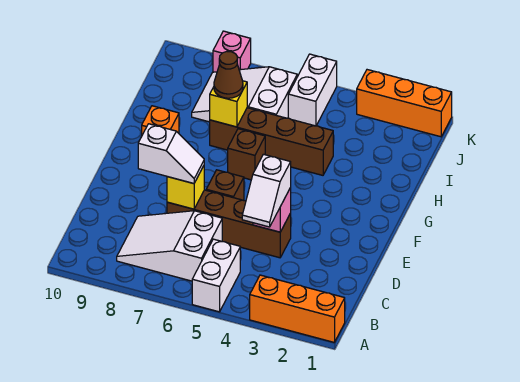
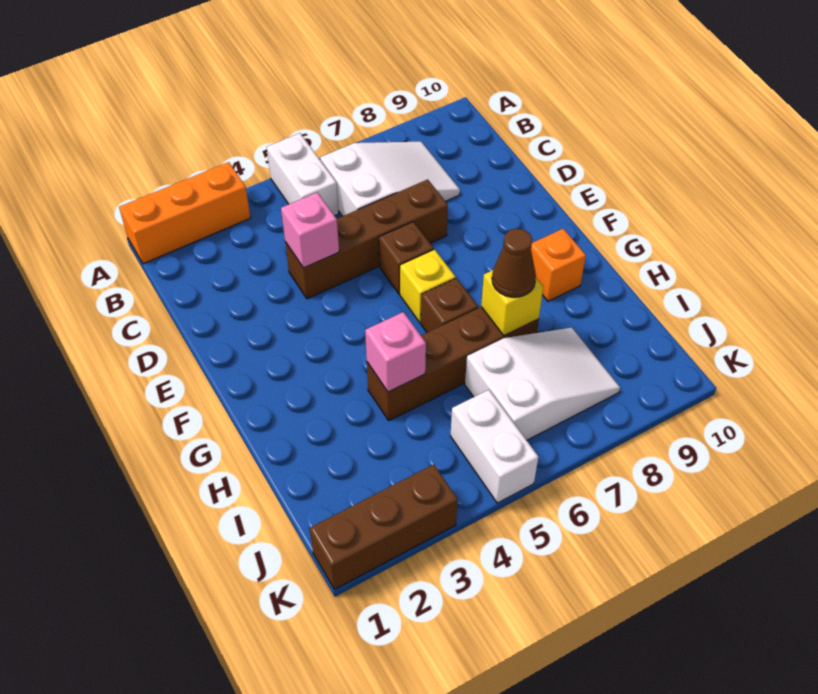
white slope C4:D4 level 3 top D -> none
yellow brick D7 level 2 -> yellow brick F6 level 1
white slope D7:D8 level 3 top 8 -> none
orange brick K1:K3 level 1 -> brown brick K1:K3 level 1
pink brick K8 level 1 -> pink brick H4 level 2

